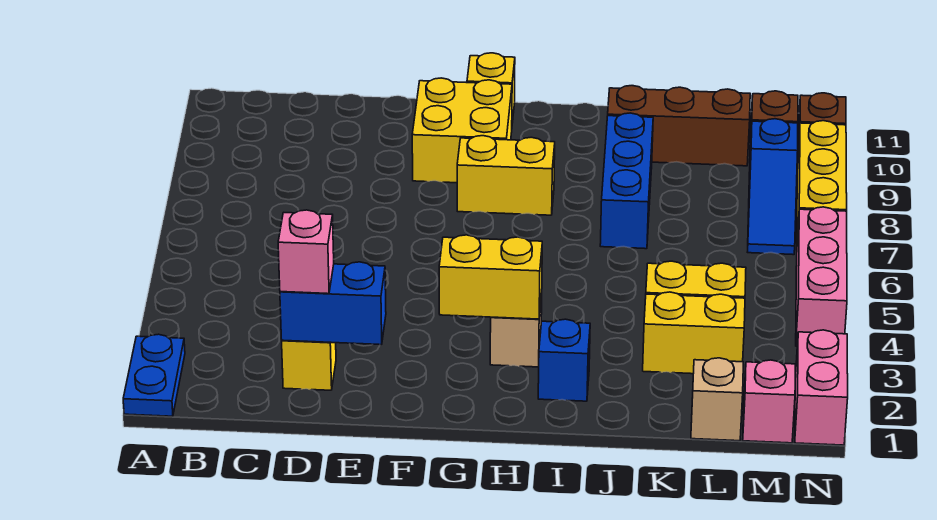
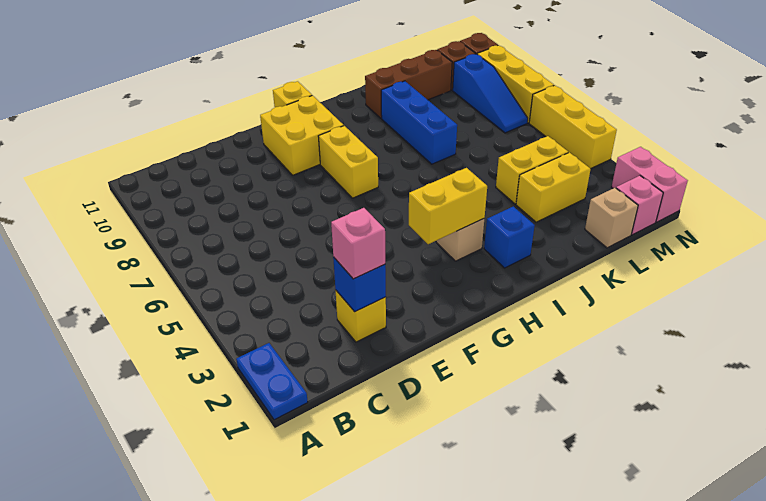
blue brick D2:E2 level 2 -> blue brick D2 level 2
yellow brick G8:H8 level 1 -> yellow brick G7:G8 level 1
pink brick N4:N6 level 1 -> yellow brick N4:N6 level 1

